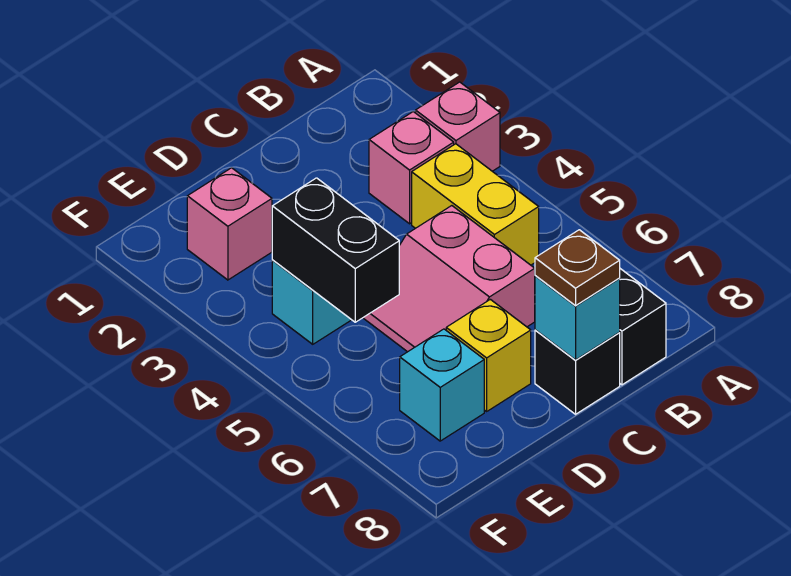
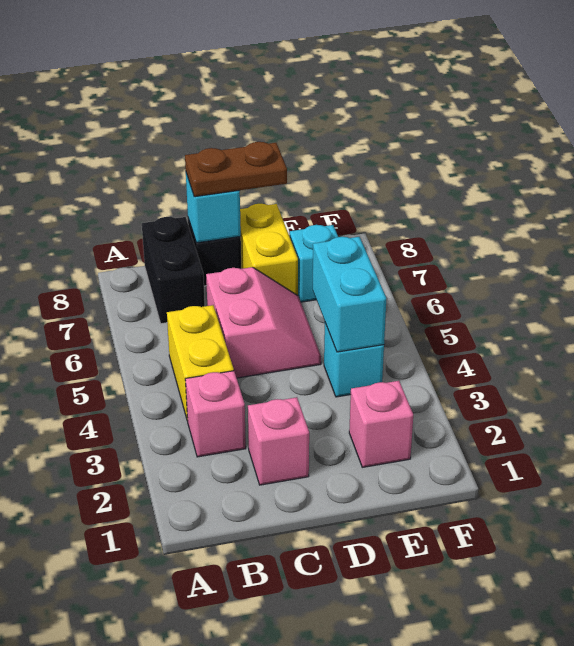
pink brick A3 level 1 -> pink brick C2 level 1
brown plate C8 level 3 -> brown plate C8:D8 level 3
yellow brick D7 level 1 -> yellow brick D7:D8 level 1
black brick E4:E5 level 2 -> cyan brick E4:E5 level 2

